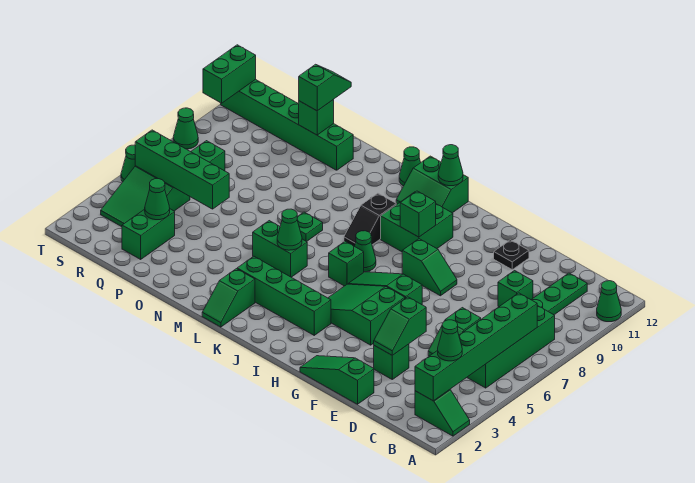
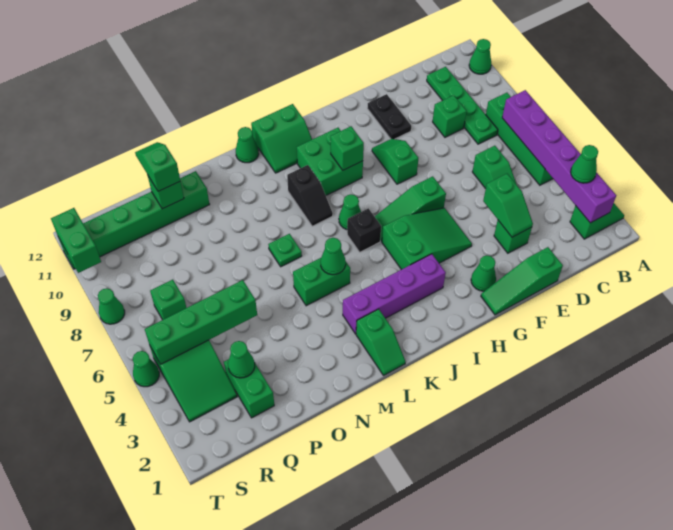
green brick B2:B7 level 2 -> purple brick B2:B7 level 2
black plate F11 level 1 -> black plate F10:F11 level 1
green slope G4:I5 level 1 top G -> green slope G4:I5 level 1 top I
green slope G8:H8 level 1 top H -> green slope G8:G9 level 1 top 8
green brick I3:L3 level 1 -> purple brick I3:L3 level 1
green brick J6 level 1 -> black brick J6 level 1
green cone J12 level 2 -> green cone G2 level 1

